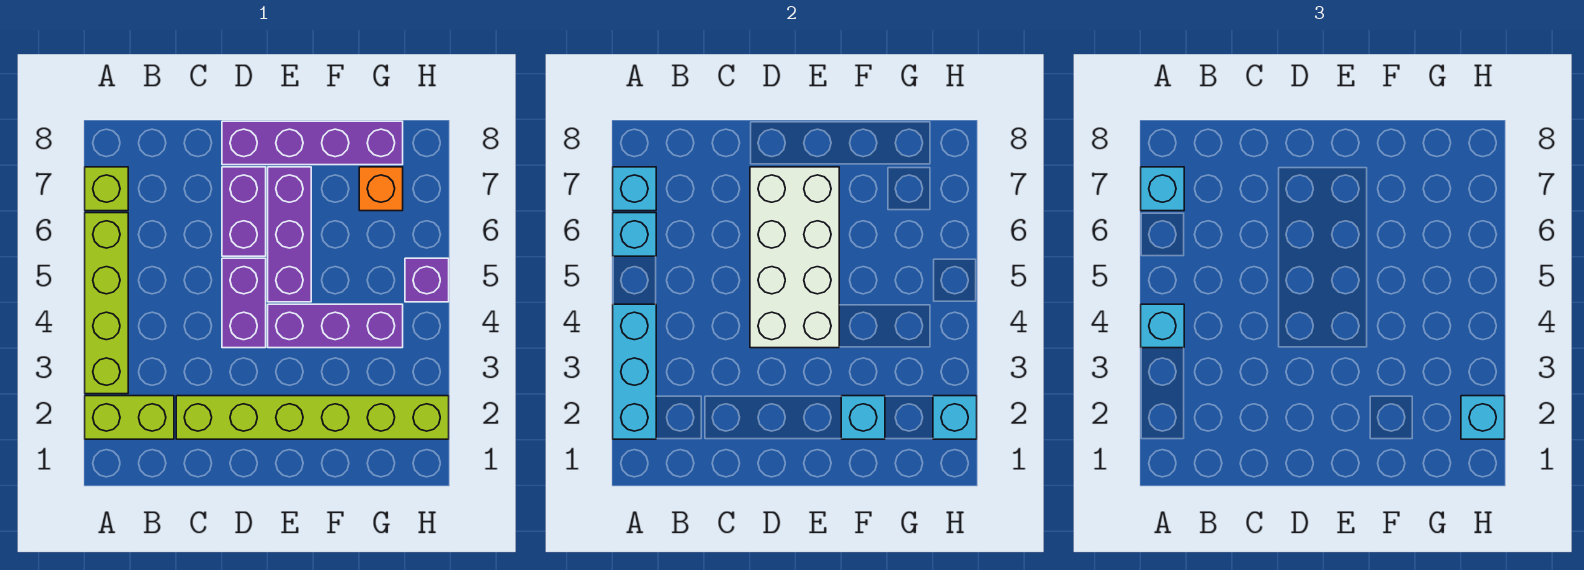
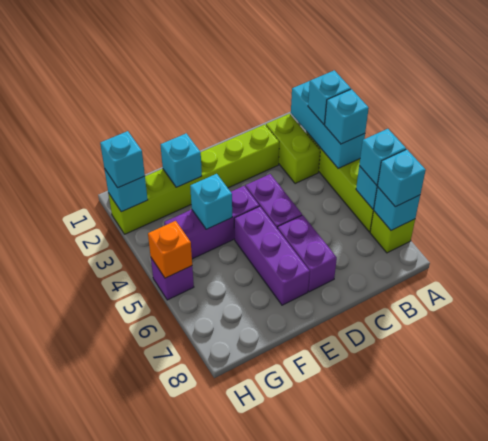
lime brick A2:B2 level 1 -> lime brick B2:B3 level 1
none -> cyan brick A3 level 3
none -> cyan brick A6 level 3
white brick D4:E7 level 2 -> none
purple brick D8:G8 level 1 -> none
none -> cyan brick F4 level 2
orange brick G7 level 1 -> orange brick H5 level 2

